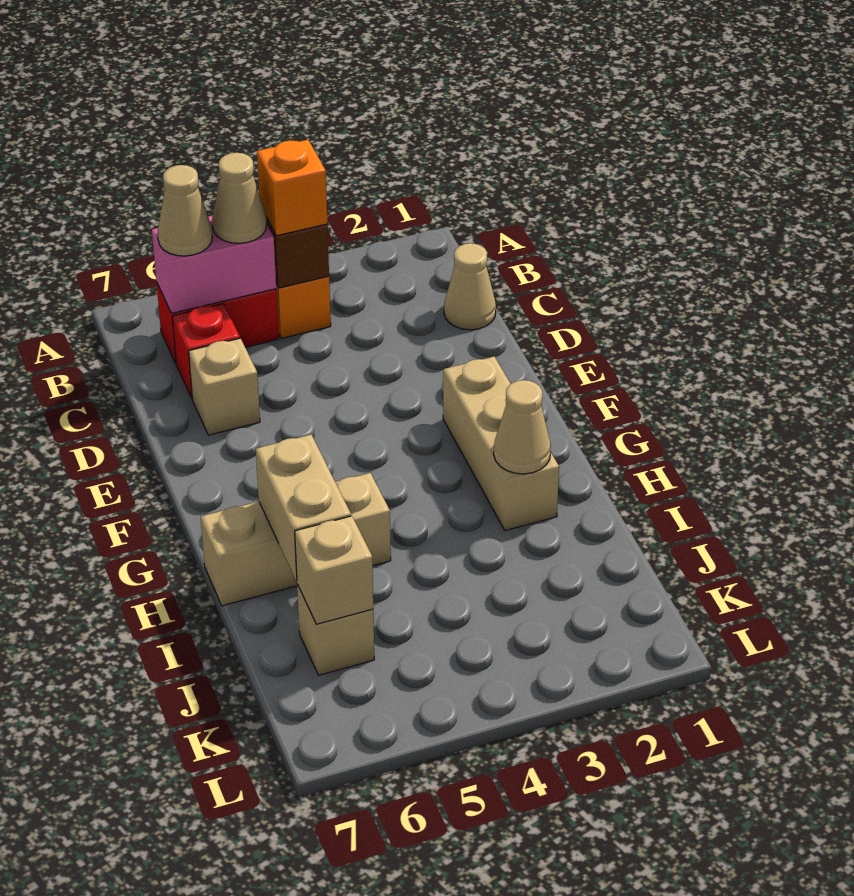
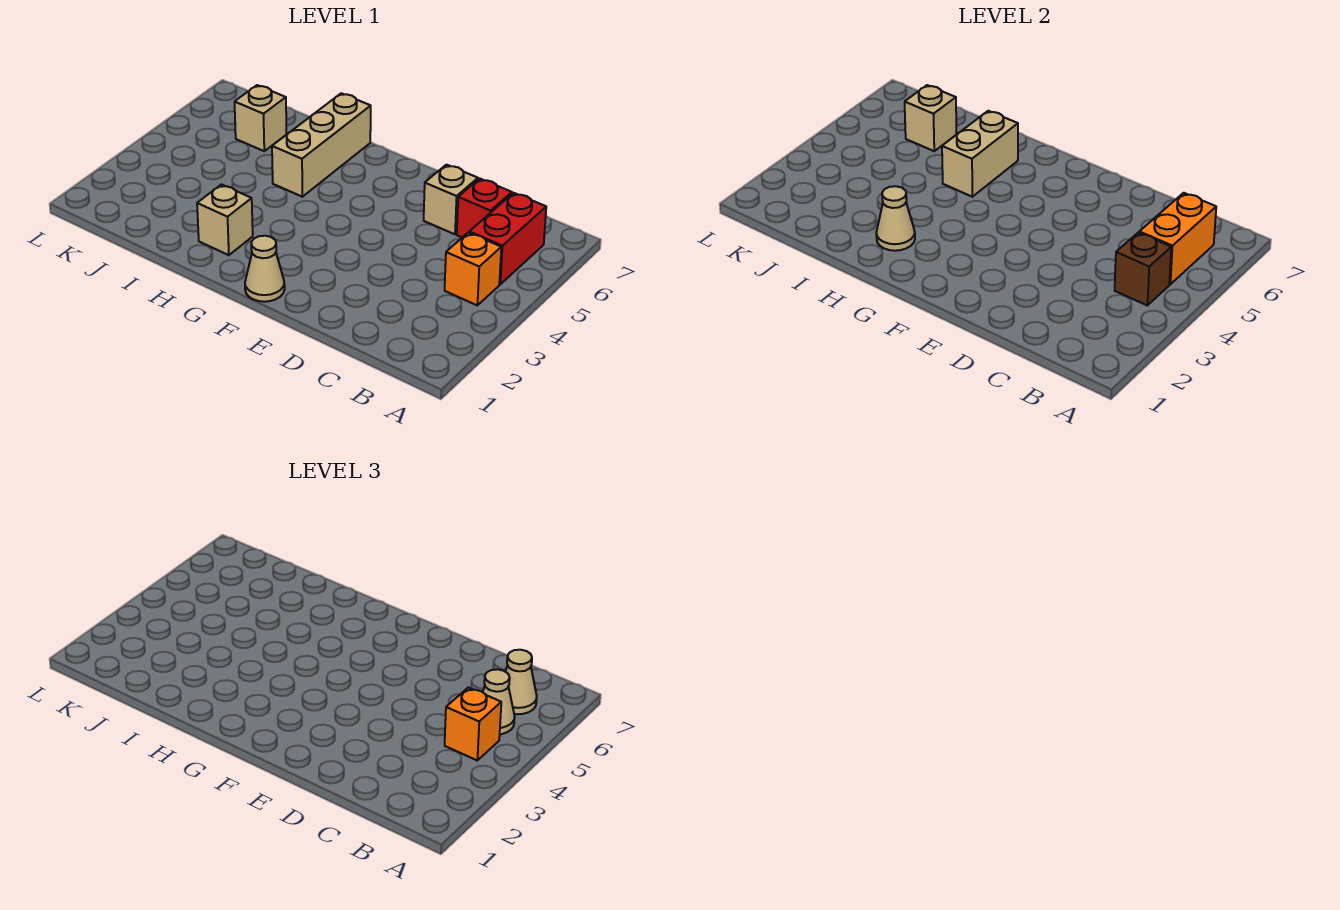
pink brick B5:B6 level 2 -> orange brick B5:B6 level 2
tan cone C1 level 1 -> tan cone F1 level 1
tan brick F2:H2 level 1 -> tan brick H2 level 1
tan brick H6:I6 level 2 -> tan brick H5:H6 level 2

